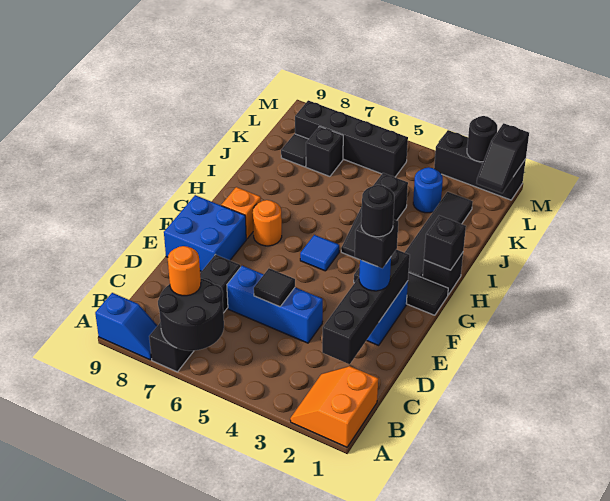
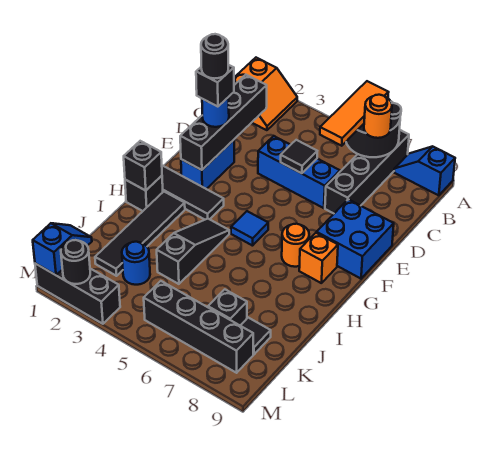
none -> orange tile A6:C6 level 3
black slope L1:M1 level 2 top M -> blue slope L1:M1 level 2 top M

